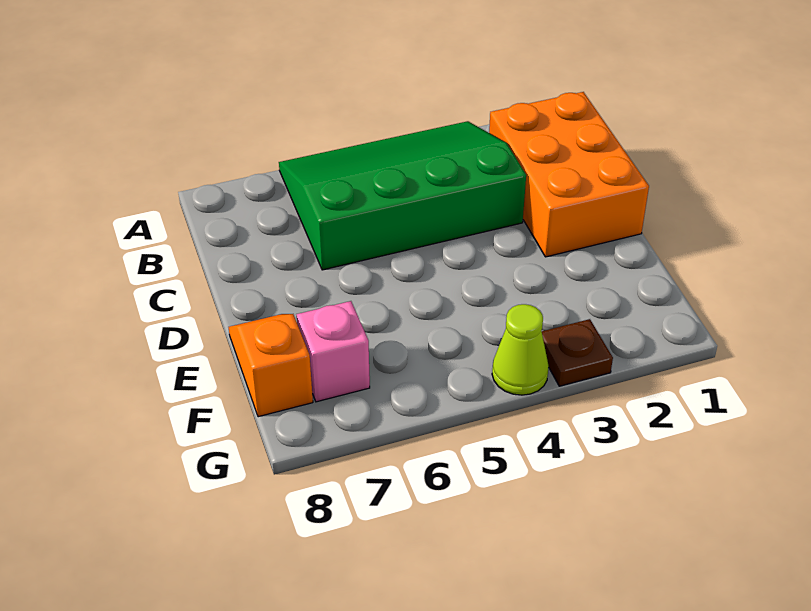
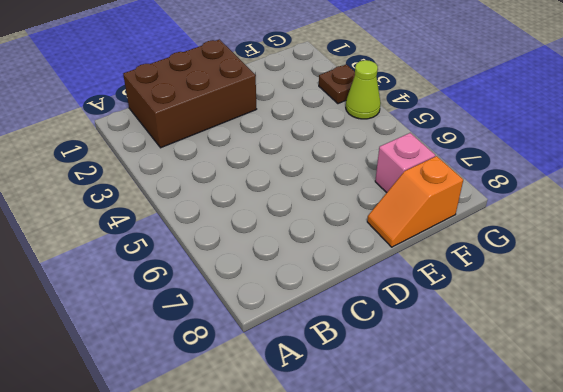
green slope A3:C6 level 1 top C -> none
orange brick B1:D2 level 1 -> brown brick B1:D2 level 1

